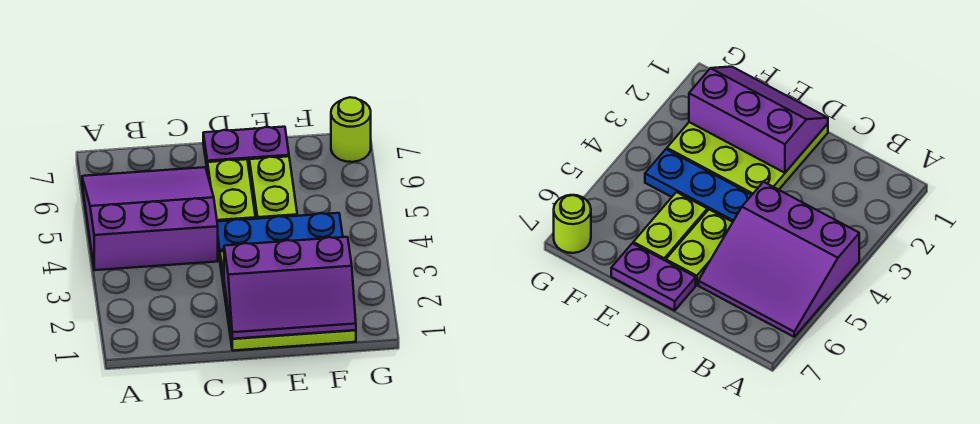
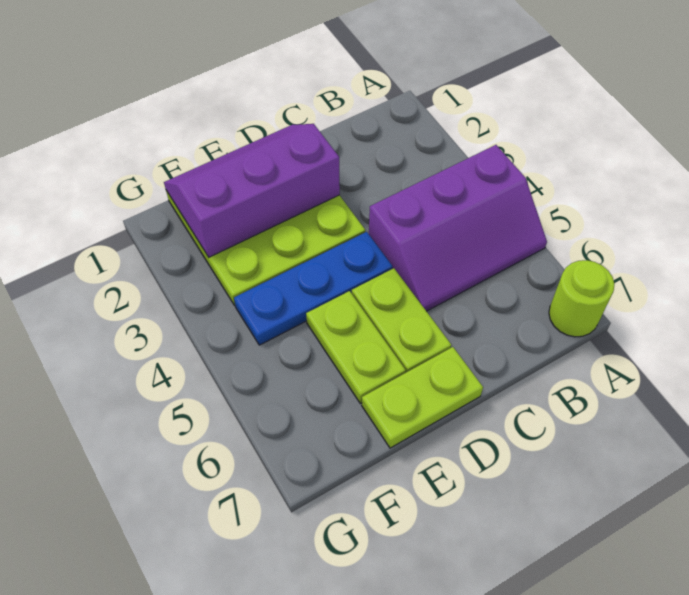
purple slope A4:C6 level 1 top 4 -> purple slope A4:C5 level 1 top 4
purple plate D7:E7 level 1 -> lime plate D7:E7 level 1
lime round brick G7 level 1 -> lime round brick A7 level 1

